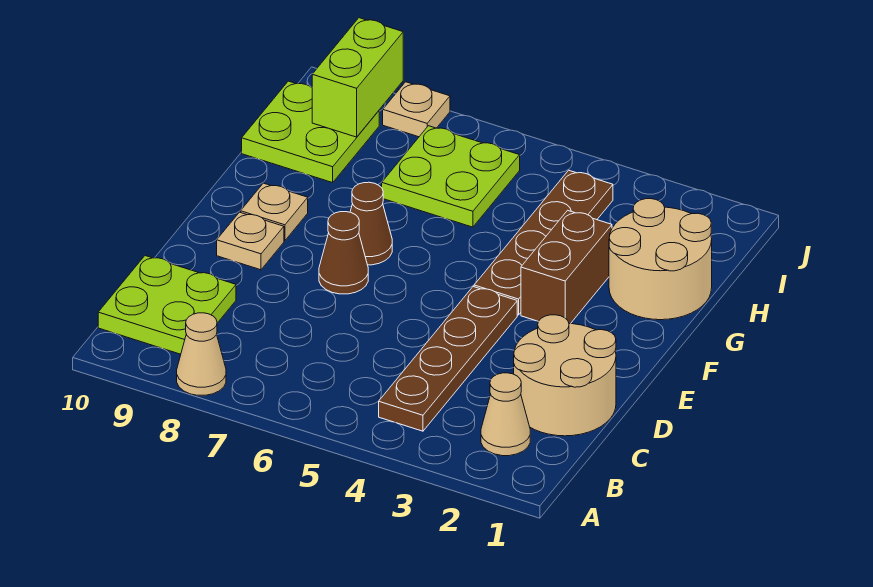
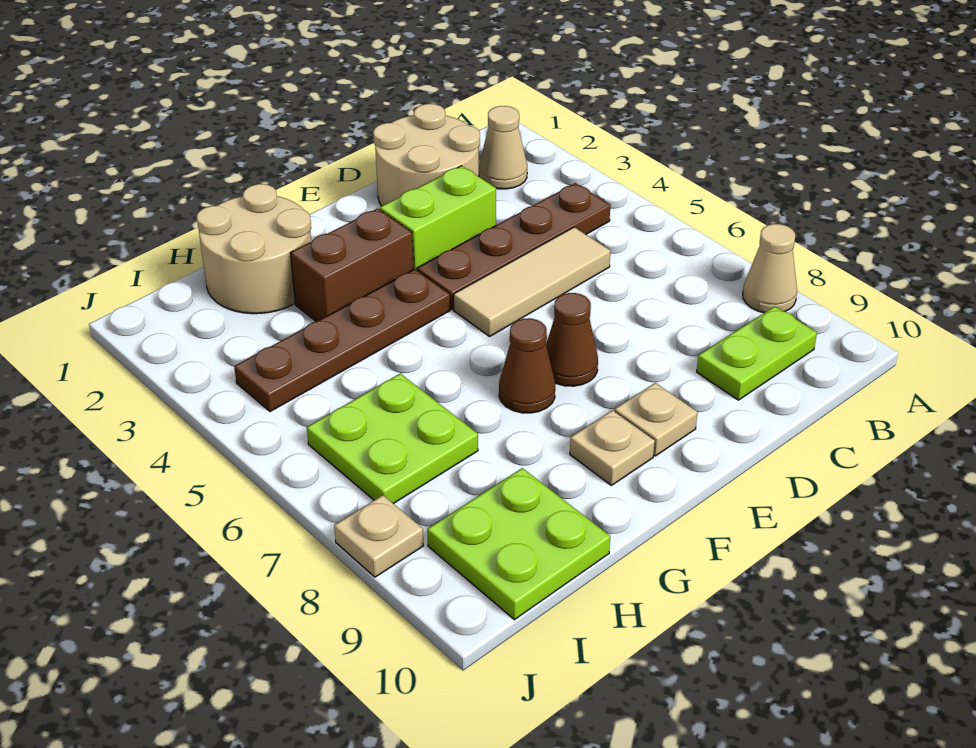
lime plate B9:C10 level 1 -> lime plate B9:C9 level 1
none -> tan tile C5:E5 level 1
lime brick I9:J9 level 2 -> lime brick D3:E3 level 1

